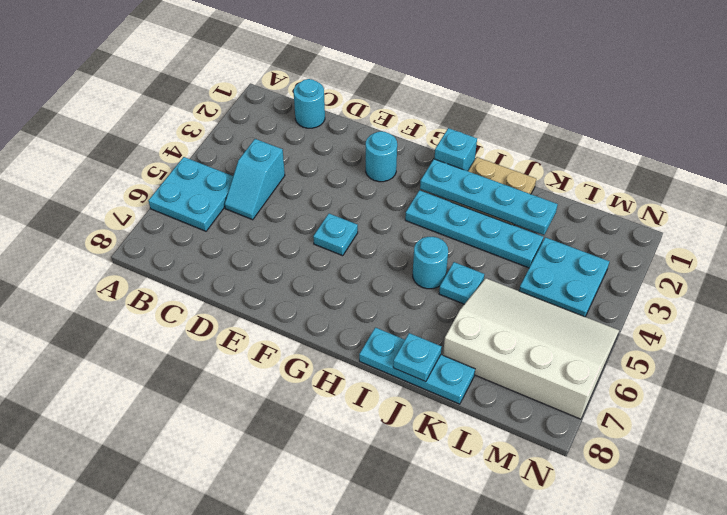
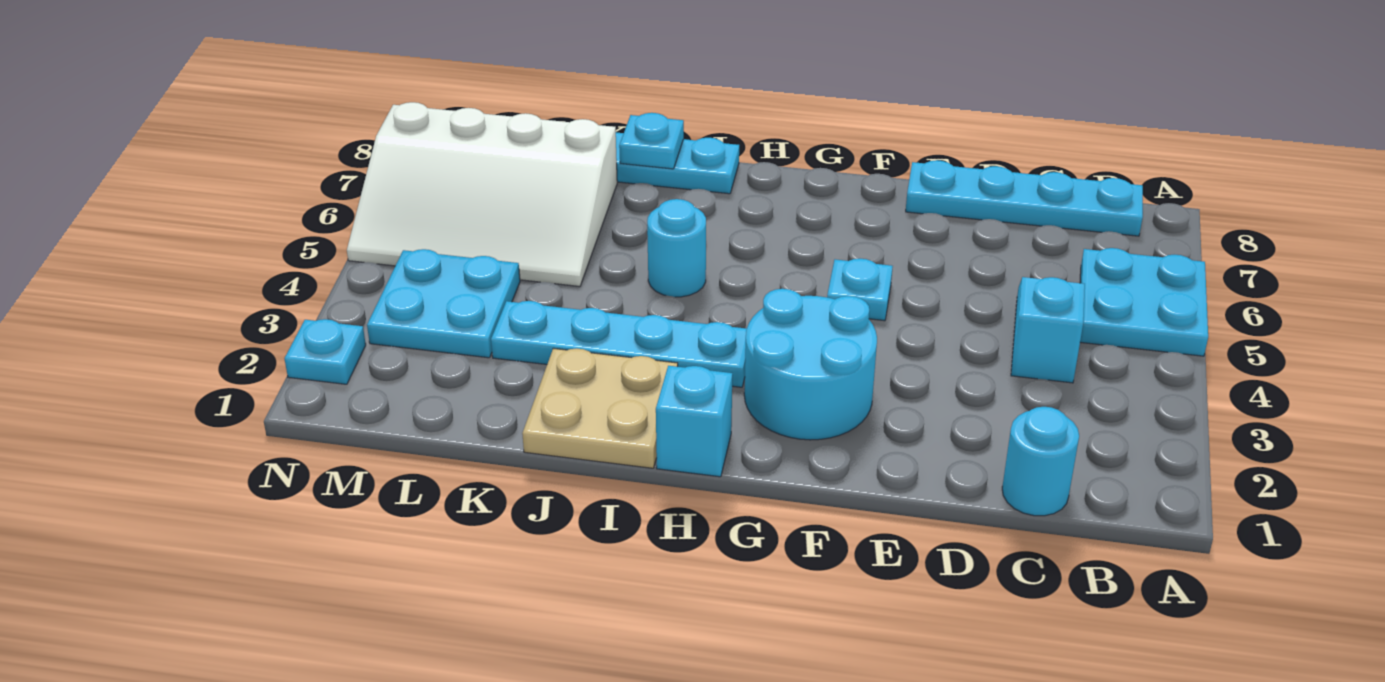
cyan round brick F2 level 1 -> cyan round brick F2:G3 level 1
cyan plate H2:K2 level 2 -> cyan plate B8:E8 level 1
cyan plate J5 level 1 -> cyan plate N2 level 1

